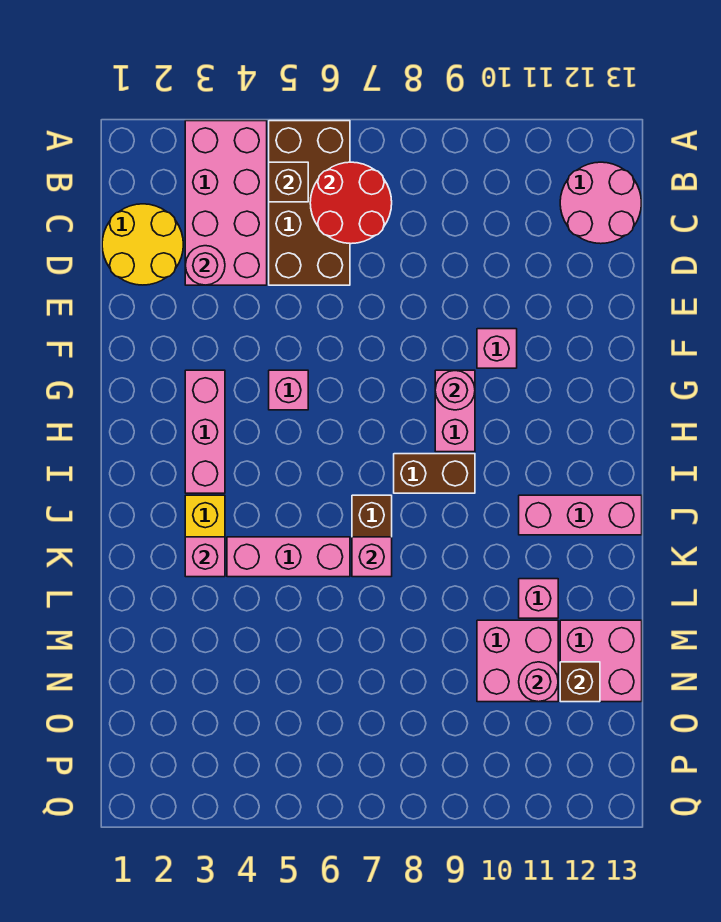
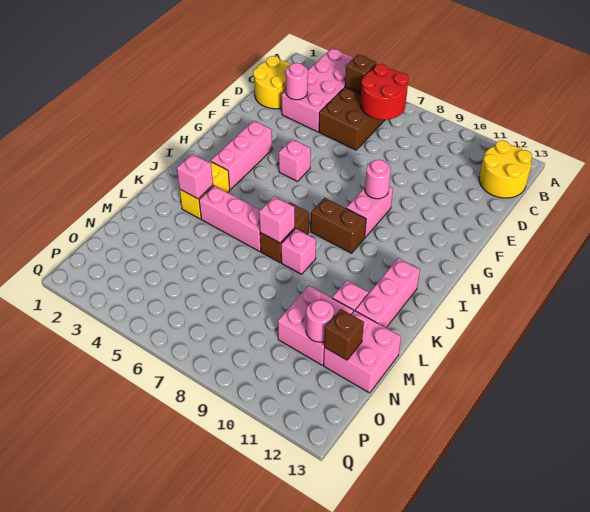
pink round brick B12:C13 level 1 -> yellow round brick B12:C13 level 1
pink brick F10 level 1 -> pink brick K8 level 1
pink brick J11:J13 level 1 -> pink brick J12:L12 level 1

